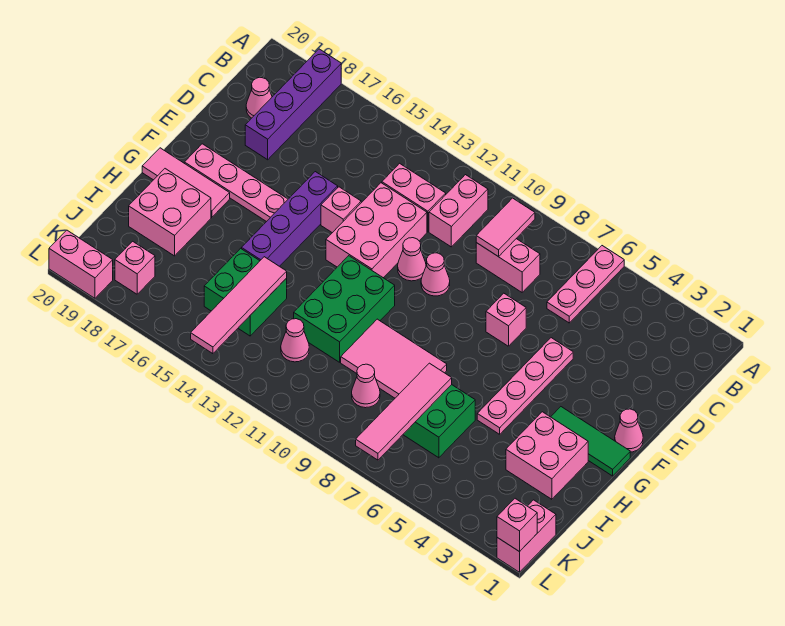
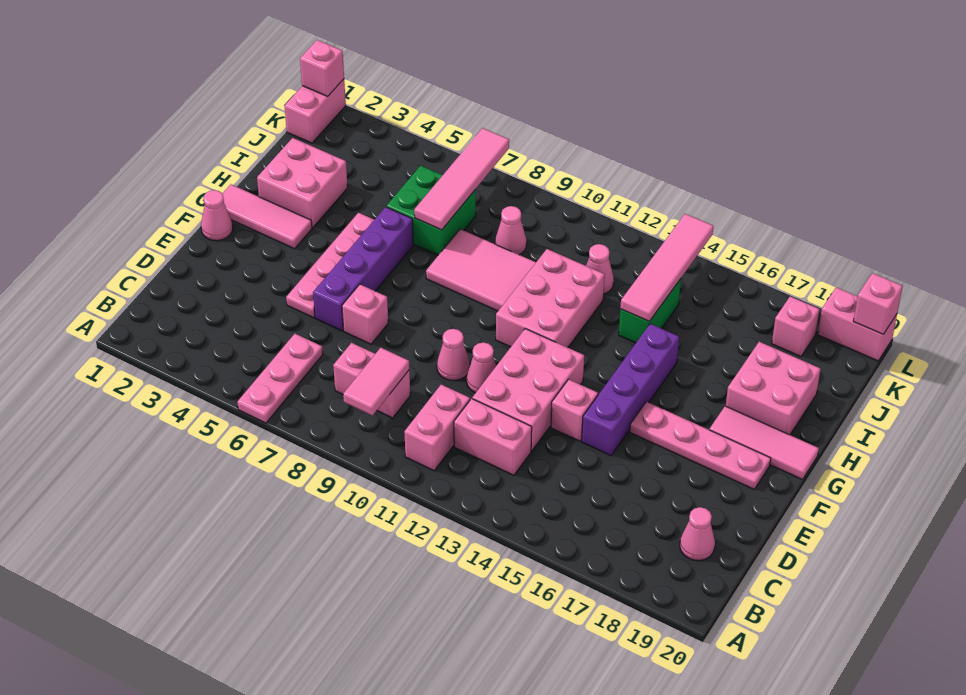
purple brick A18:D18 level 1 -> purple brick E6:H6 level 1
green tile G1:G3 level 1 -> pink tile G1:G3 level 1
green brick G11:I12 level 1 -> pink brick G11:I12 level 1
green brick I14:J15 level 1 -> green brick I14:J14 level 1
none -> pink brick L20 level 2

